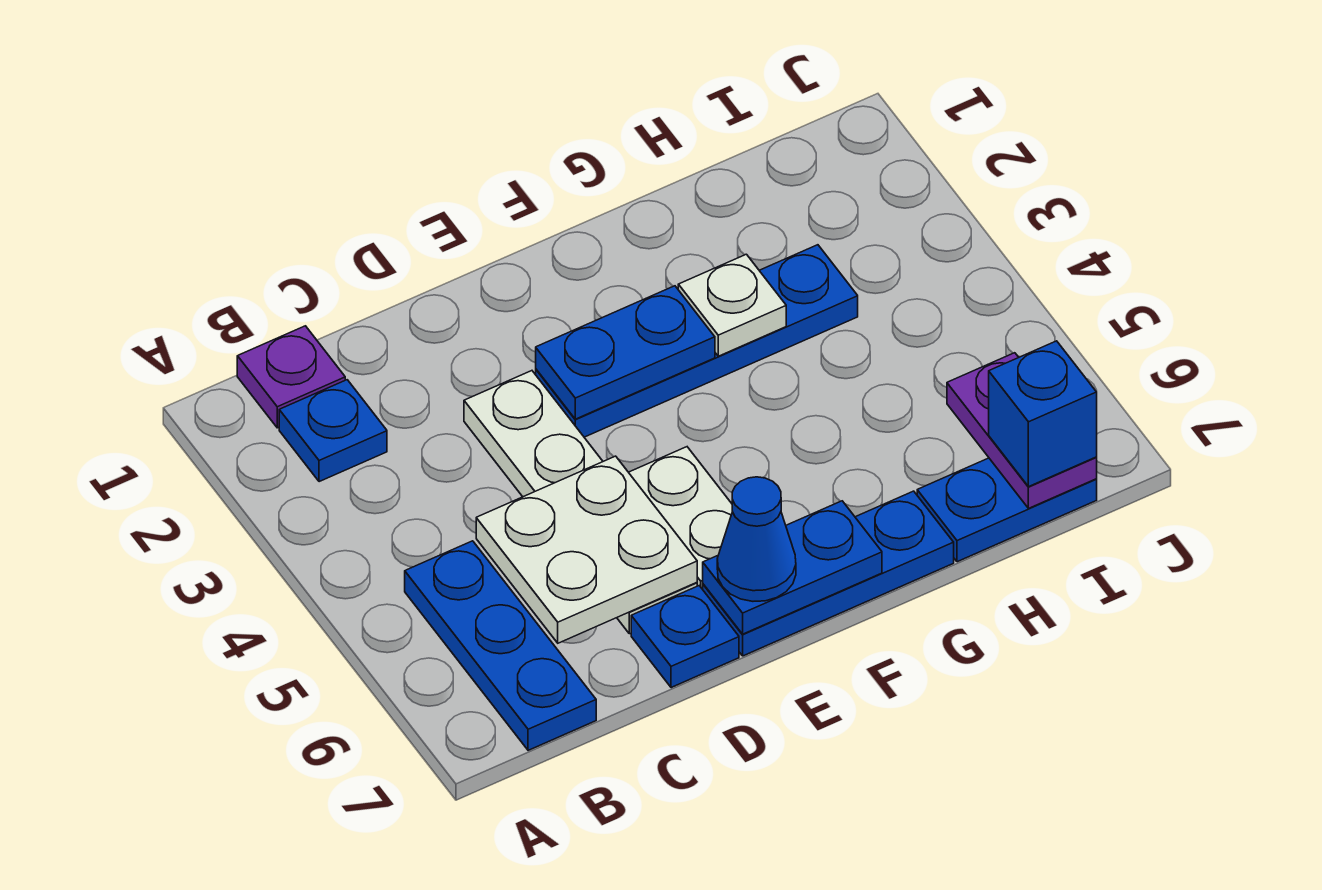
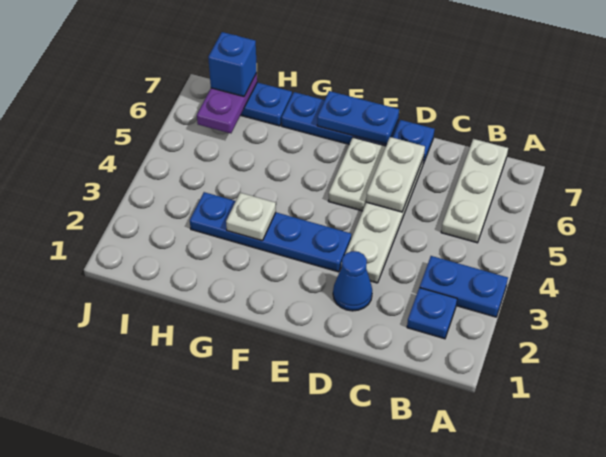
purple plate B1 level 1 -> none
blue plate B5:B7 level 1 -> white plate B5:B7 level 1
white plate C5:D6 level 2 -> white plate D5:D6 level 2
blue plate E3:F3 level 2 -> blue plate A3:B3 level 1
blue cone E7 level 3 -> blue cone D2 level 1

